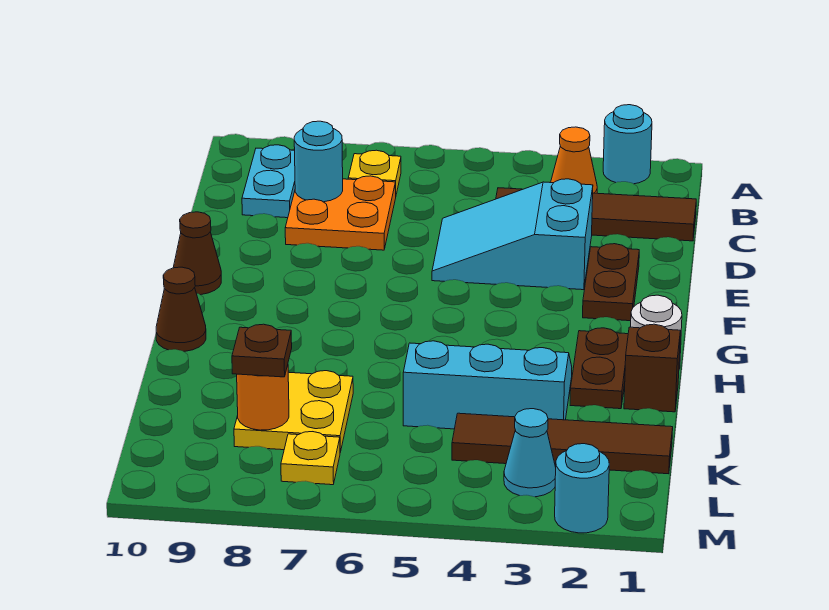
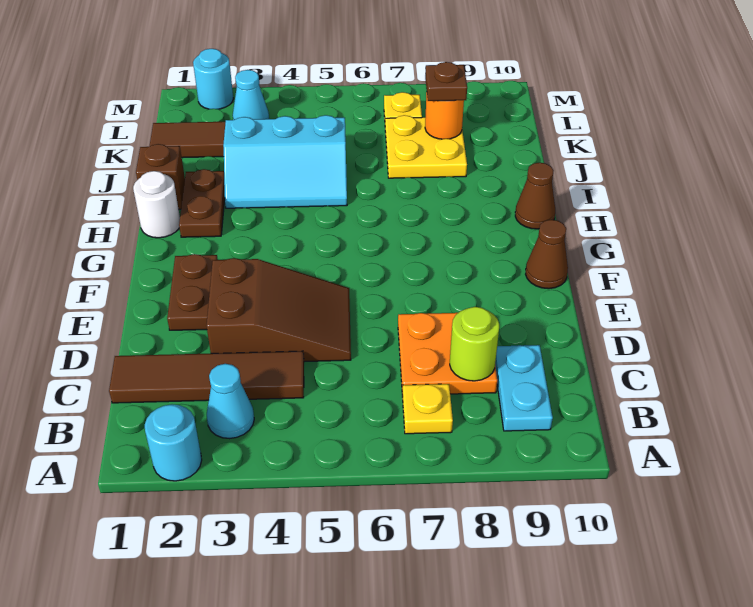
orange cone B3 level 1 -> cyan cone B3 level 1
cyan round brick C8 level 2 -> lime round brick C8 level 2
cyan slope D3:E5 level 1 top 3 -> brown slope D3:E5 level 1 top 3

